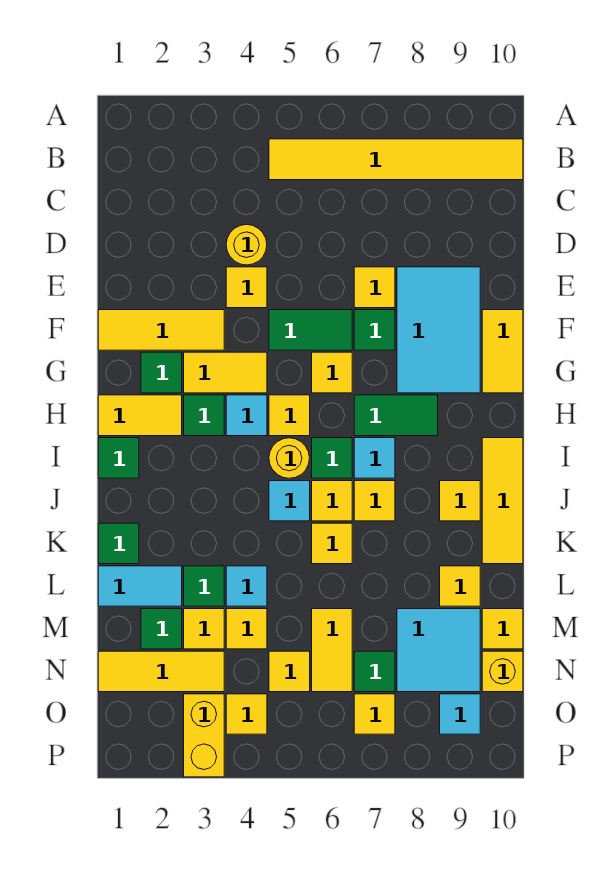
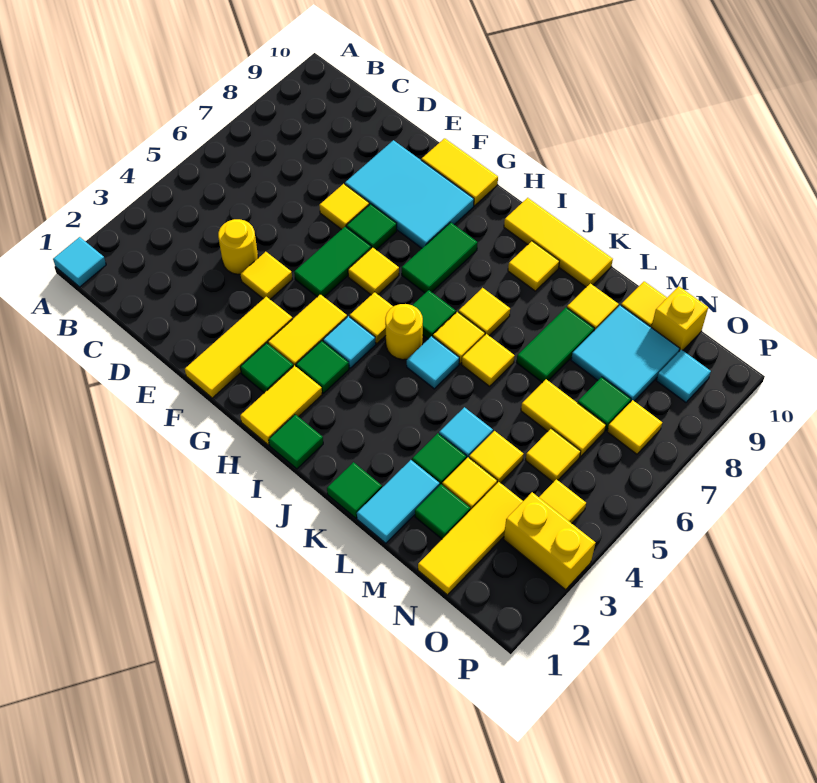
yellow tile B5:B10 level 1 -> none
cyan tile I7 level 1 -> cyan tile A1 level 1
none -> green tile L7:L8 level 1

